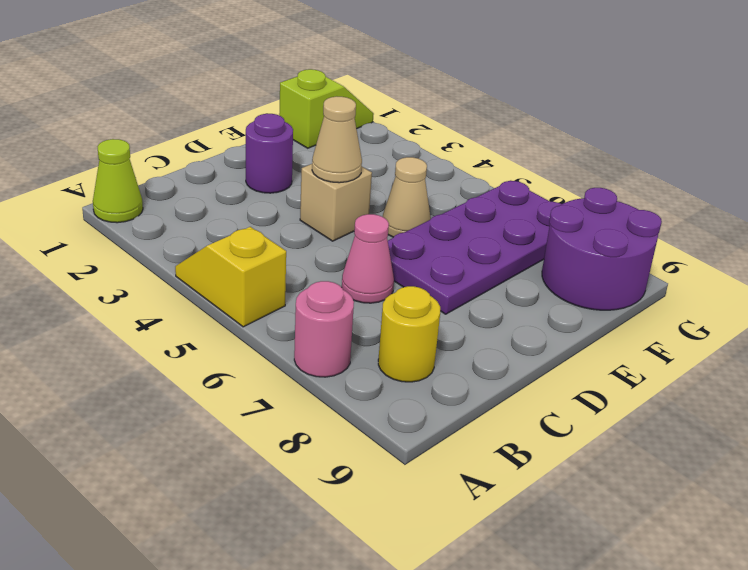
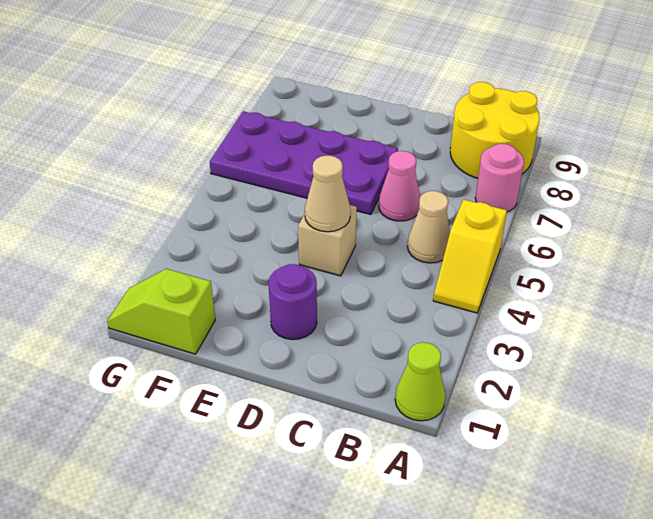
yellow round brick B8 level 1 -> yellow round brick A8:B9 level 1
tan cone E5 level 1 -> tan cone B5 level 1
purple round brick F8:G9 level 1 -> none

